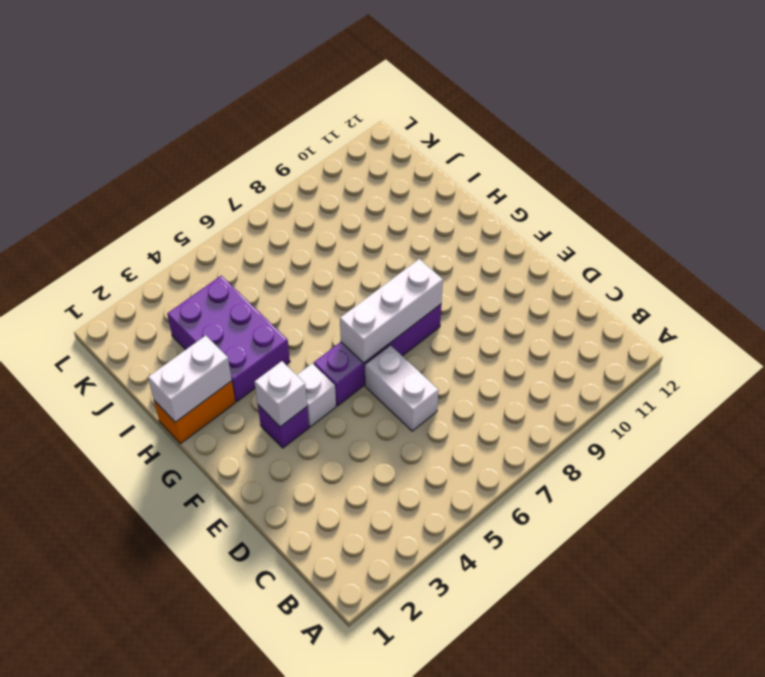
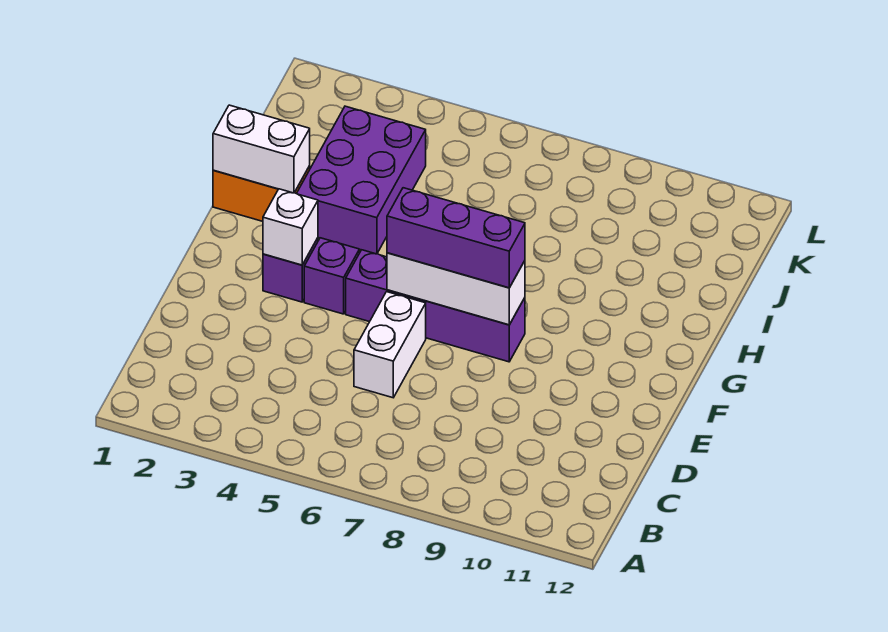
white brick F4 level 1 -> purple brick F4 level 1
none -> purple brick F6:F8 level 3

